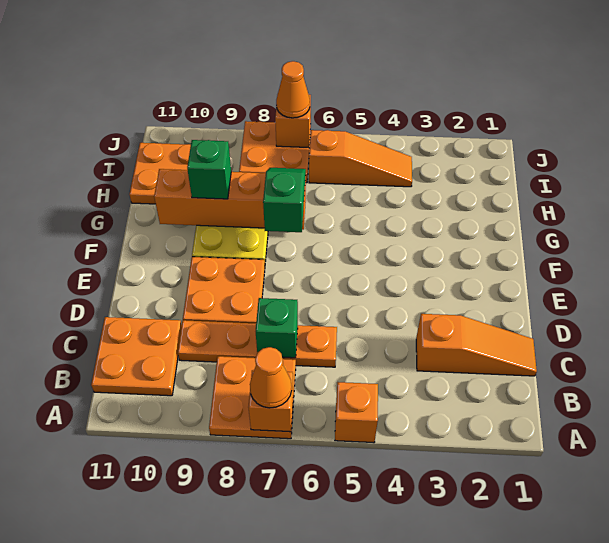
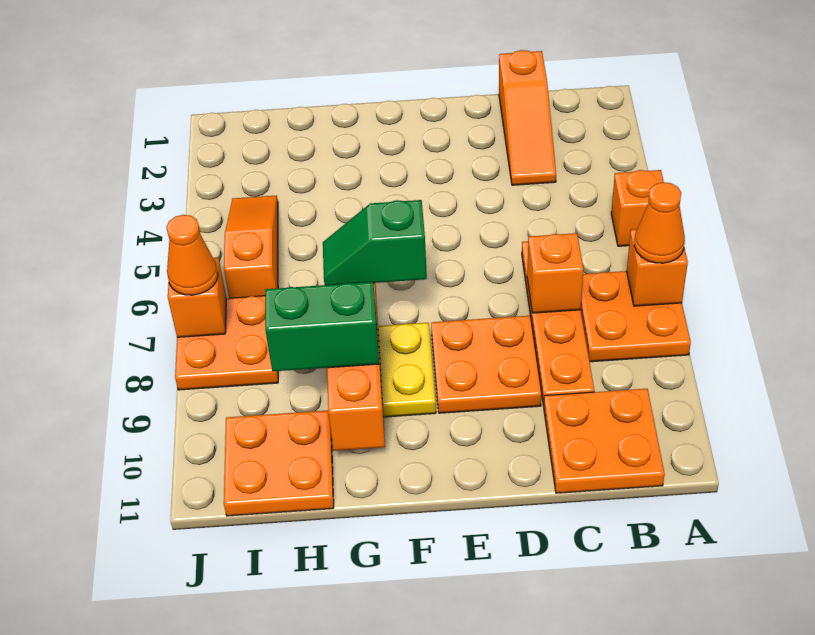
orange slope C1:C3 level 1 top 3 -> orange slope C1:C3 level 1 top 1
green brick C7 level 2 -> orange brick C7 level 2
green brick G9 level 3 -> green brick G9:H9 level 3

